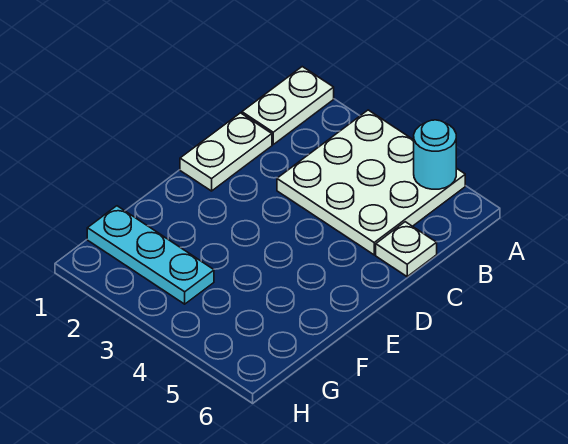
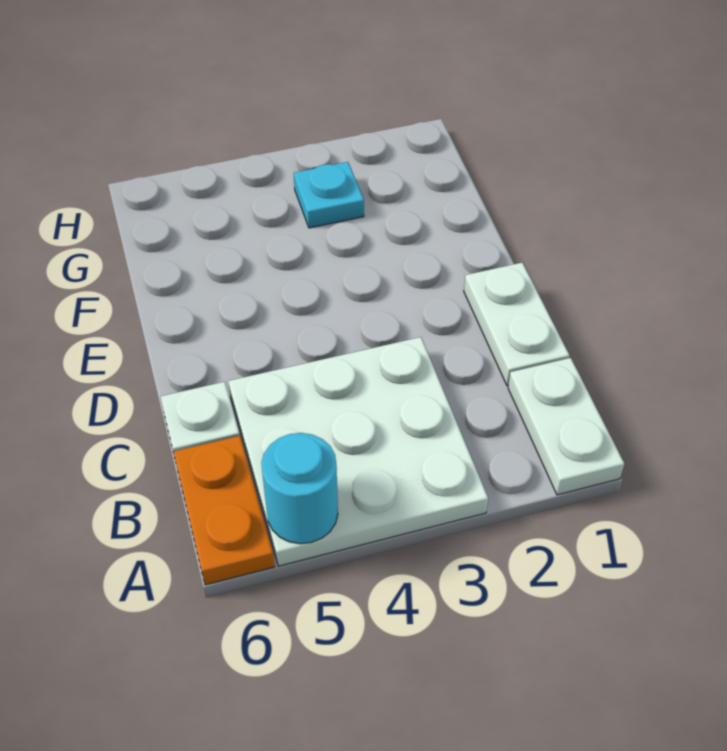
none -> orange plate A6:B6 level 1
cyan plate G1:G3 level 1 -> cyan plate G3 level 1

